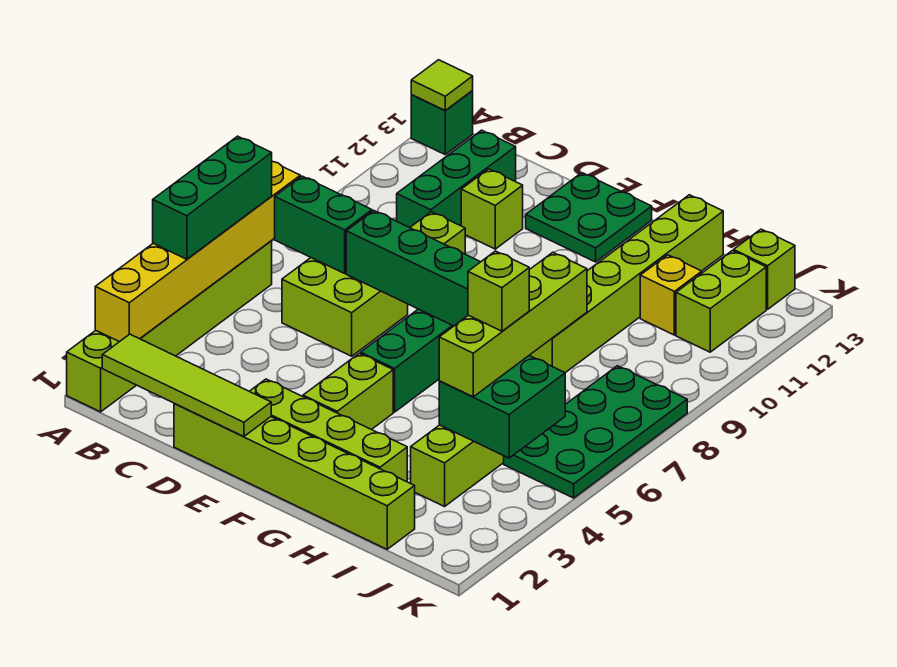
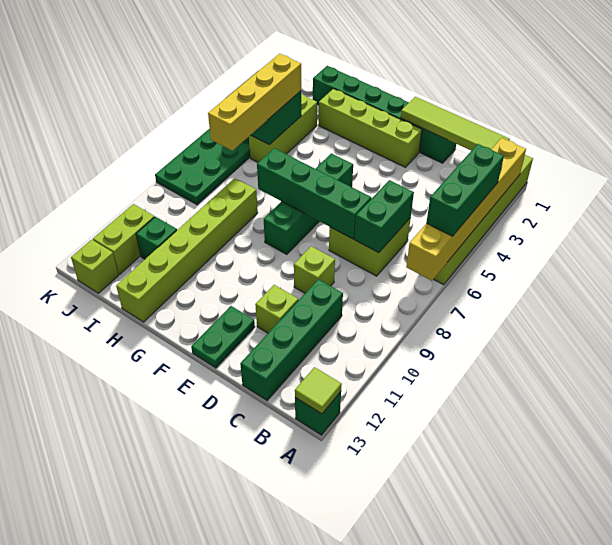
green brick B7:C7 level 2 -> green brick C6:C7 level 2
green brick C10:C12 level 1 -> green brick C10:C13 level 1
lime brick D1:I1 level 1 -> green brick D1:I1 level 1
green plate E12:F13 level 1 -> green plate E12:E13 level 1
lime brick F3:F4 level 1 -> none
lime brick I4:I7 level 3 -> yellow brick I4:I7 level 3
lime brick I5 level 4 -> none
yellow brick I11 level 1 -> green brick I11 level 1

